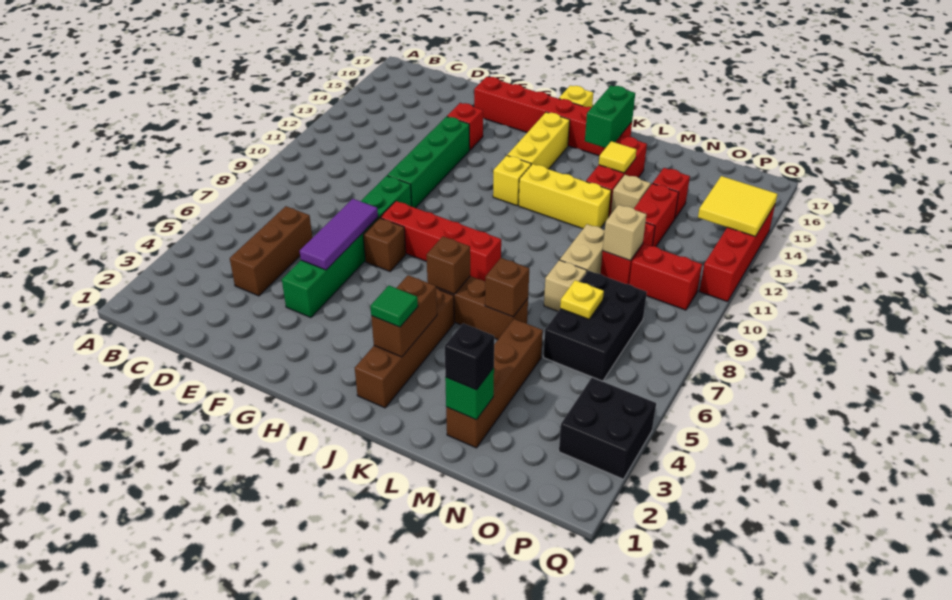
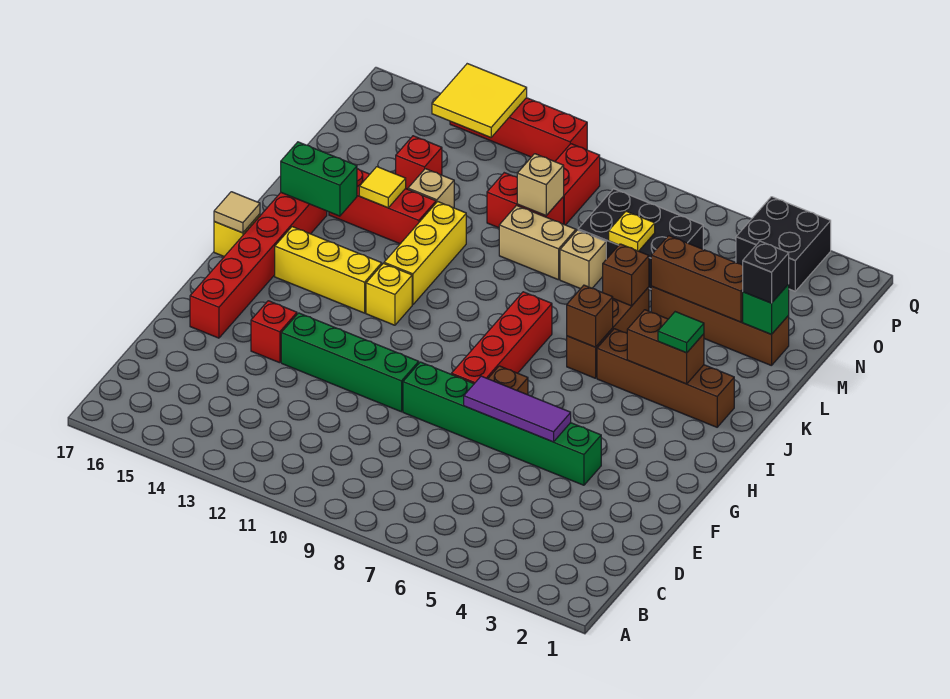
brown brick D4:D6 level 1 -> brown brick M3:M5 level 2
none -> tan tile I17 level 2
red brick N12:N13 level 1 -> none

